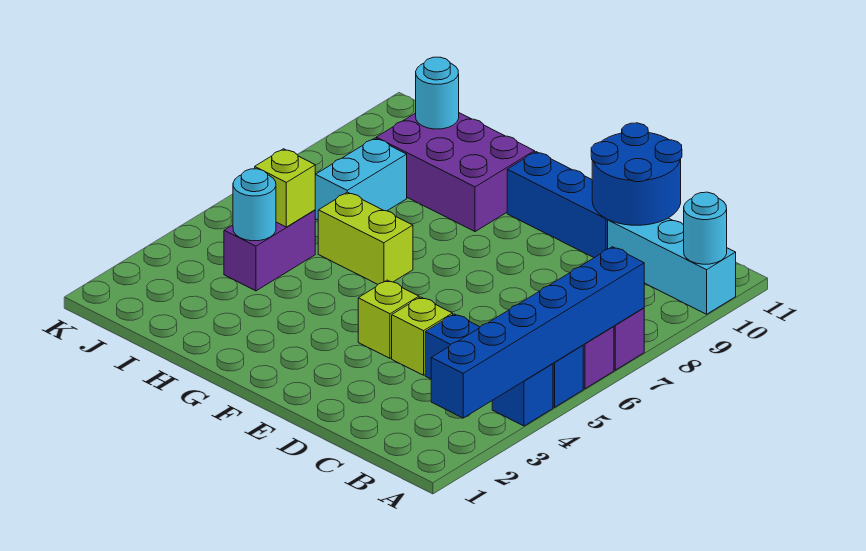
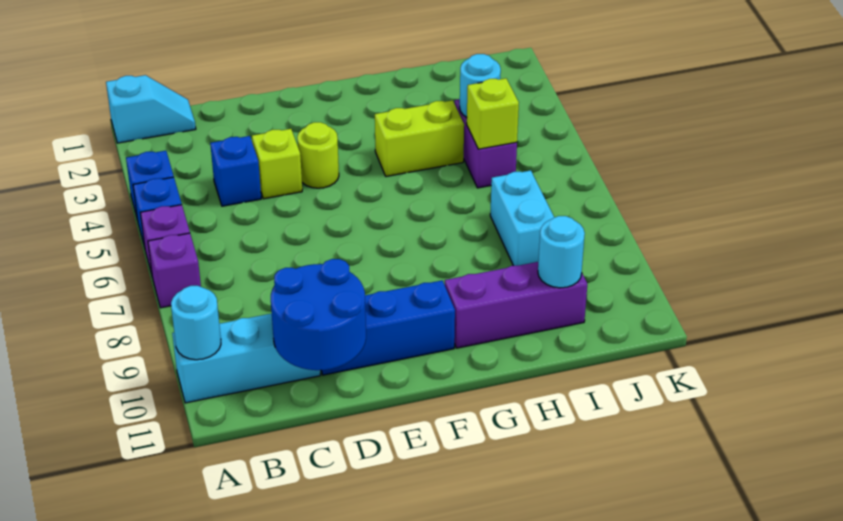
none -> cyan slope A1:B1 level 1 top A
blue brick A2:A7 level 2 -> none
lime brick E4 level 1 -> lime round brick E4 level 1
lime brick G6:H6 level 1 -> lime brick G4:H4 level 1
purple brick G9:I10 level 1 -> purple brick G10:I10 level 1

